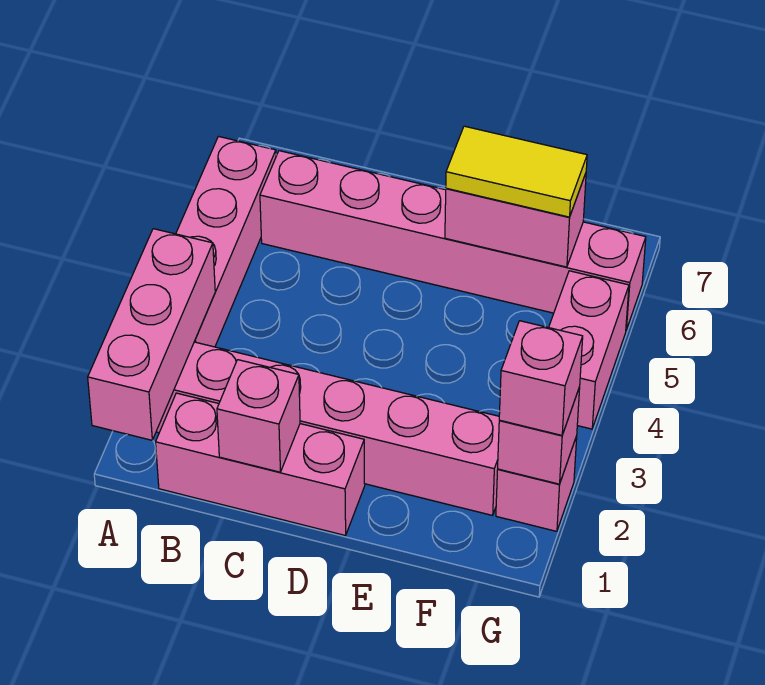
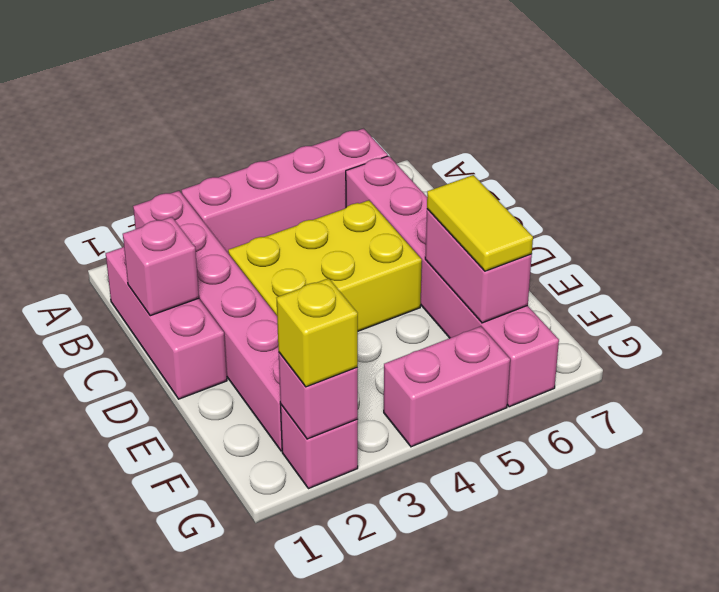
pink brick A1:A3 level 2 -> none
none -> yellow brick C3:D5 level 1
pink brick G2 level 3 -> yellow brick G2 level 3

